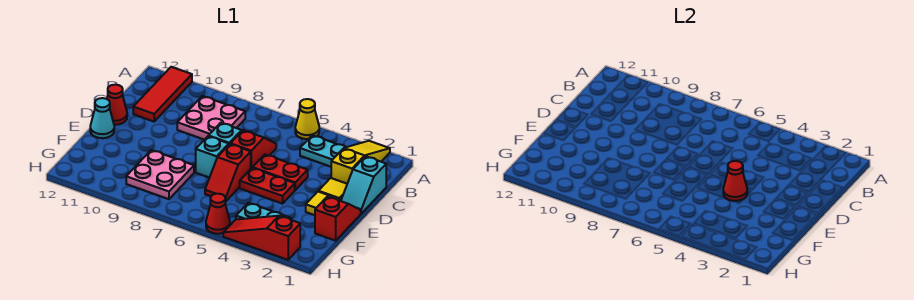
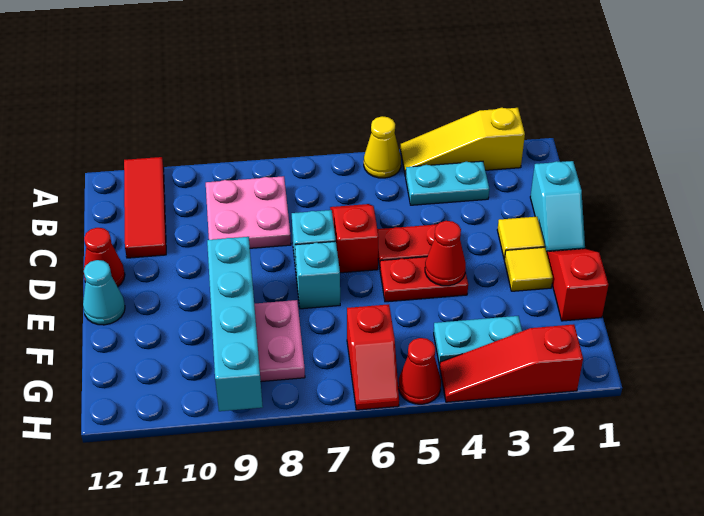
yellow slope A2:C2 level 1 top C -> yellow slope A2:A4 level 1 top 2
red slope E6:F6 level 1 top E -> red slope G6:H6 level 1 top G
none -> cyan brick E9:H9 level 2

